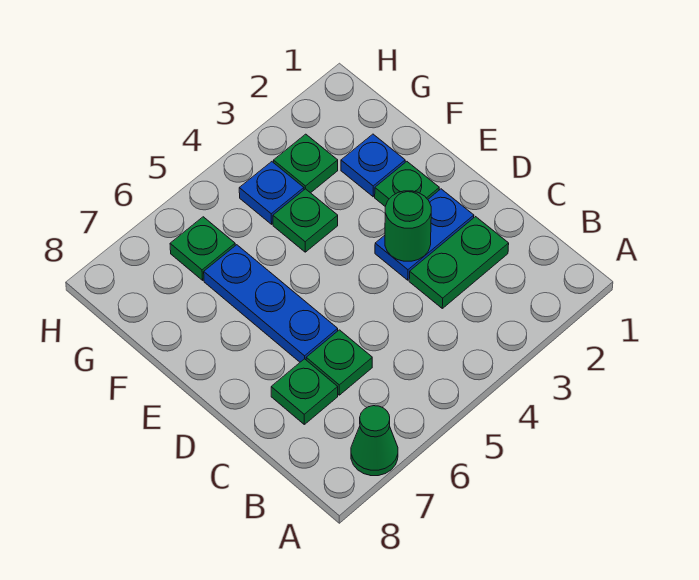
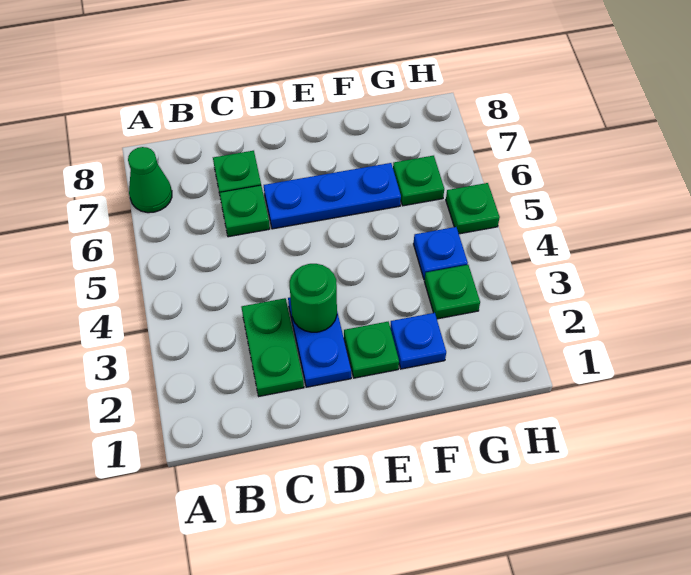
green plate F4 level 1 -> green plate H5 level 1

